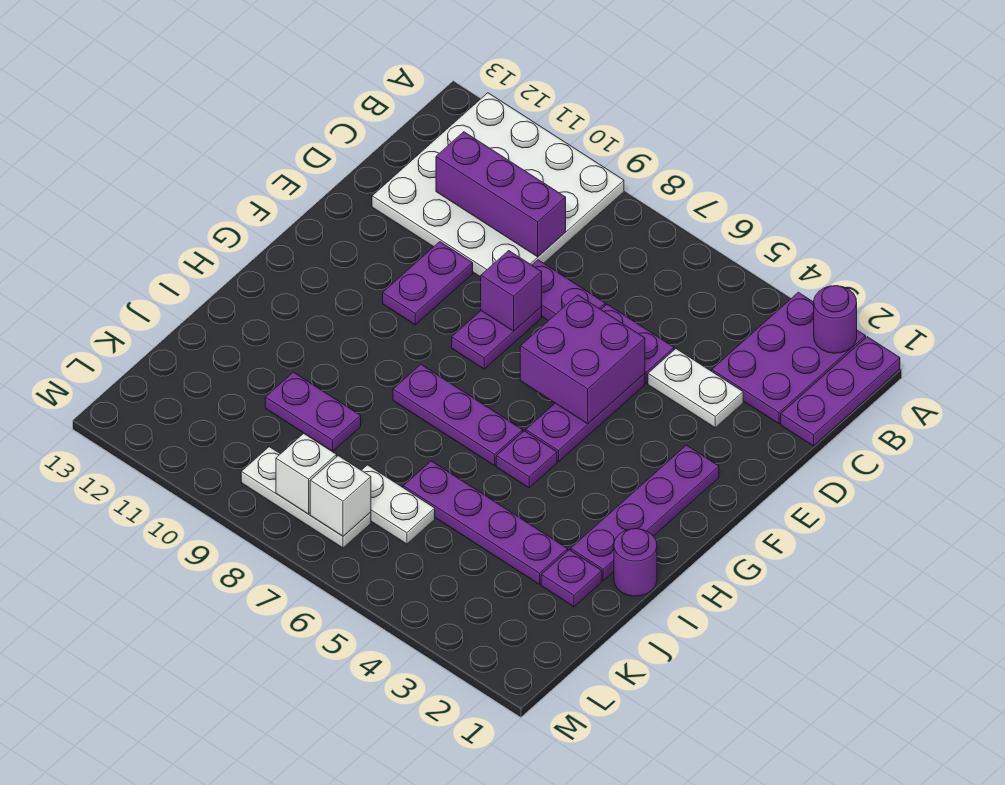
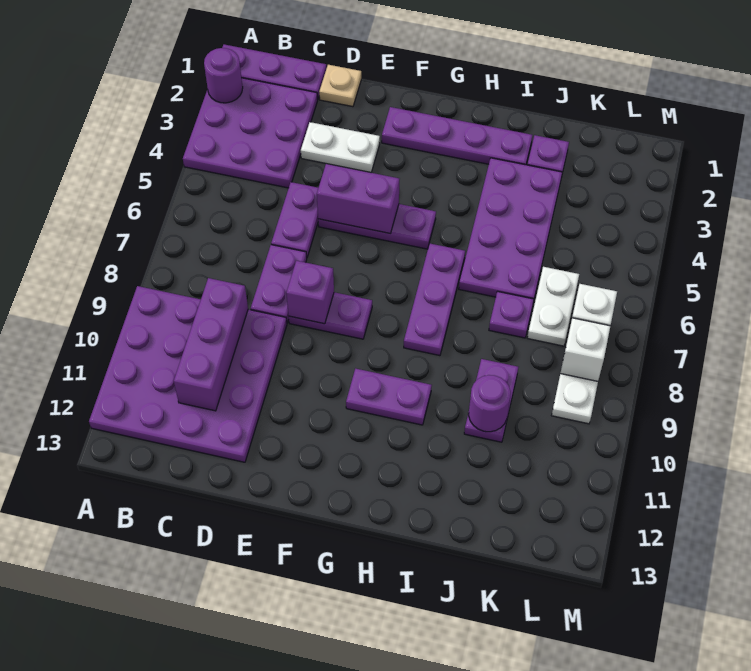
purple plate A2:C3 level 1 -> purple plate A2:C4 level 1
white plate A9:D12 level 1 -> purple plate A9:D12 level 1
none -> tan plate D1 level 1
white plate D3:D4 level 1 -> white plate D3:E3 level 1
purple brick E5:F6 level 2 -> purple brick E5:F5 level 2
purple plate E10:F10 level 1 -> purple plate G10:H10 level 1
purple plate H5 level 1 -> purple plate J7 level 1
purple round brick I1 level 1 -> purple round brick J10 level 2
purple plate J3:J6 level 1 -> purple plate I3:J6 level 1

